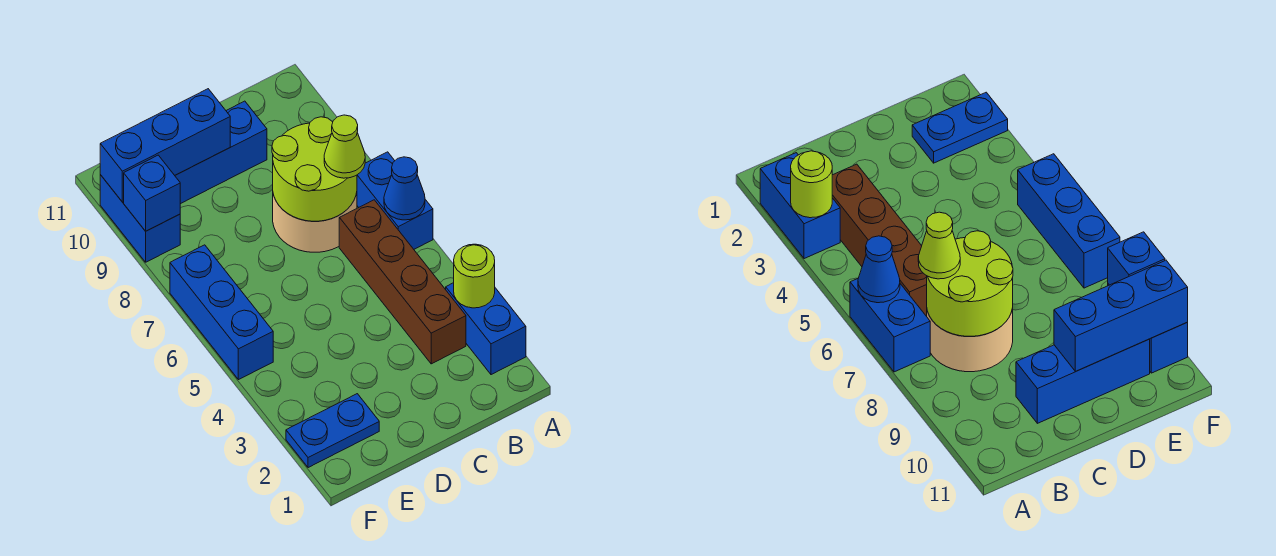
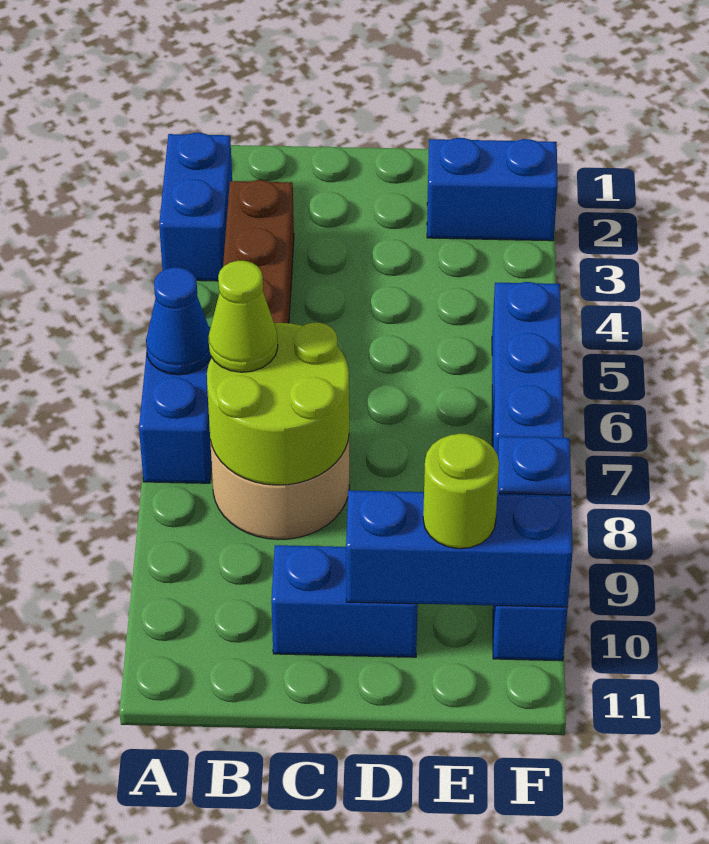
lime round brick A3 level 2 -> lime round brick E10 level 3
blue brick C10:E10 level 1 -> blue brick C10:D10 level 1
blue plate E2:F2 level 1 -> blue brick E2:F2 level 1

